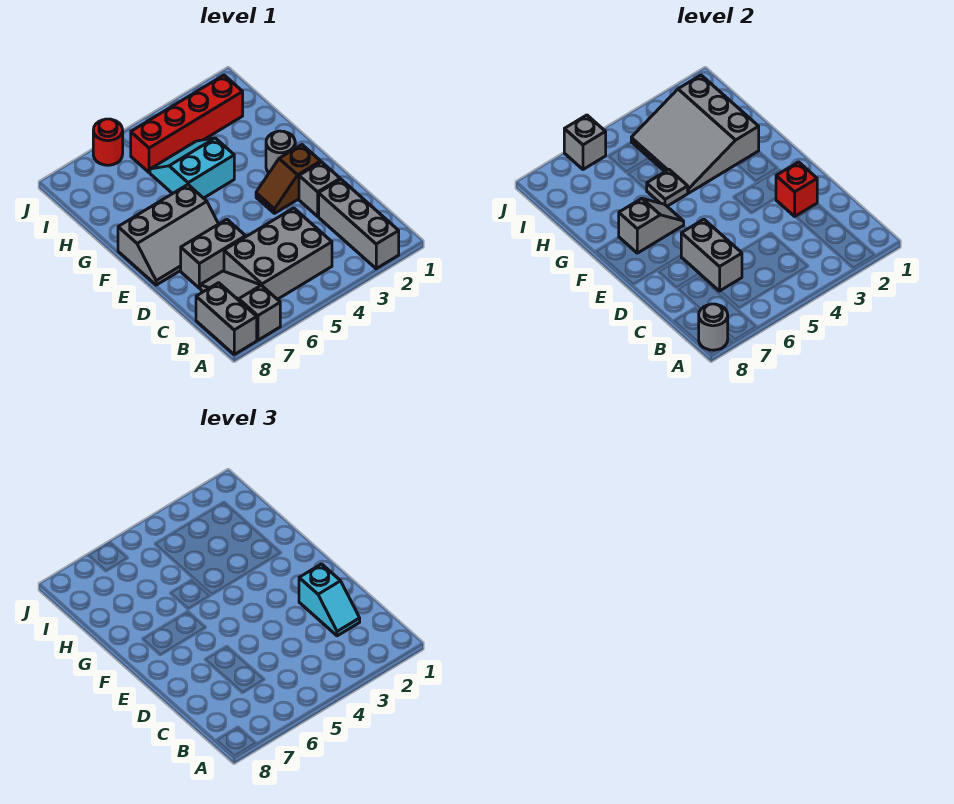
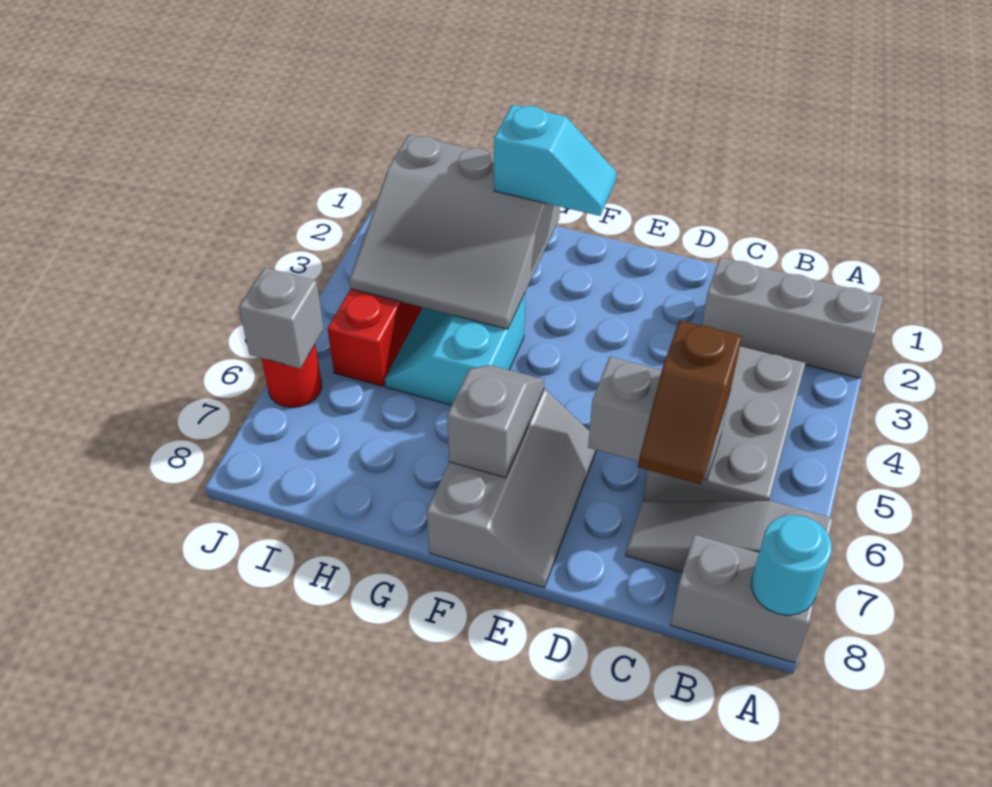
grey round brick A8 level 2 -> cyan round brick A8 level 2
cyan slope C2:D2 level 3 top D -> cyan slope F2:G2 level 3 top G
grey brick D2 level 1 -> none
red brick D2 level 2 -> none
grey brick D6:D7 level 1 -> none
brown slope E2:E3 level 1 top 2 -> brown slope C6:C7 level 3 top 6
grey round brick F2 level 1 -> none
grey plate G5 level 2 -> none

